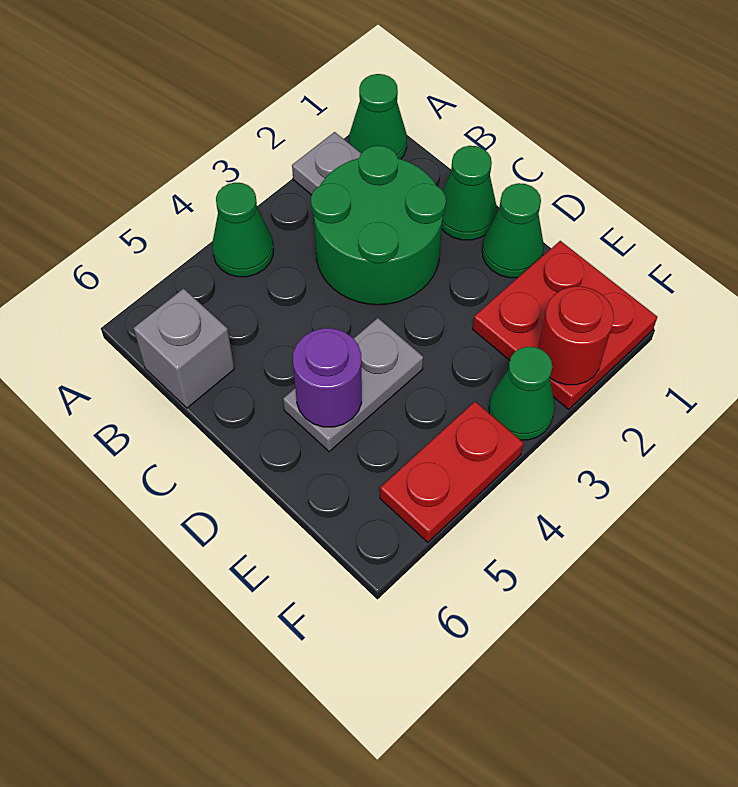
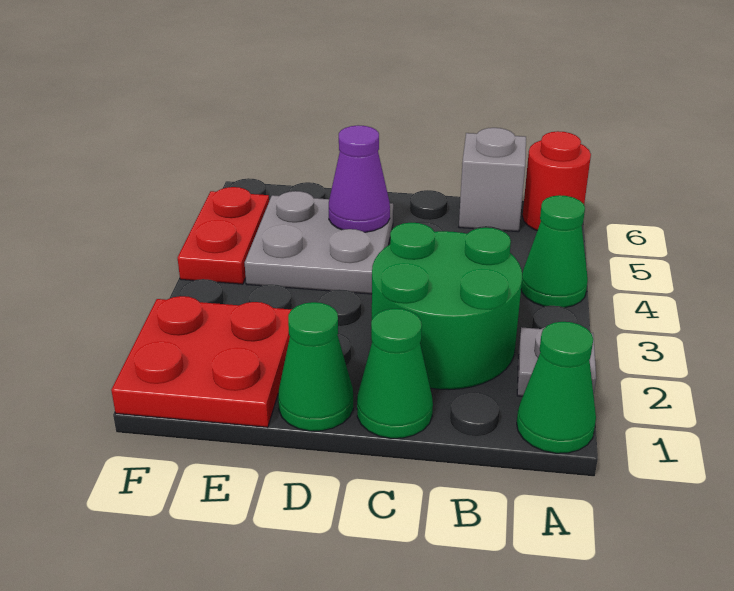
grey plate D4:D5 level 1 -> grey plate D4:E5 level 1
purple round brick D5 level 2 -> purple cone D5 level 2
red round brick F2 level 2 -> red round brick A6 level 1
green cone F3 level 1 -> none

